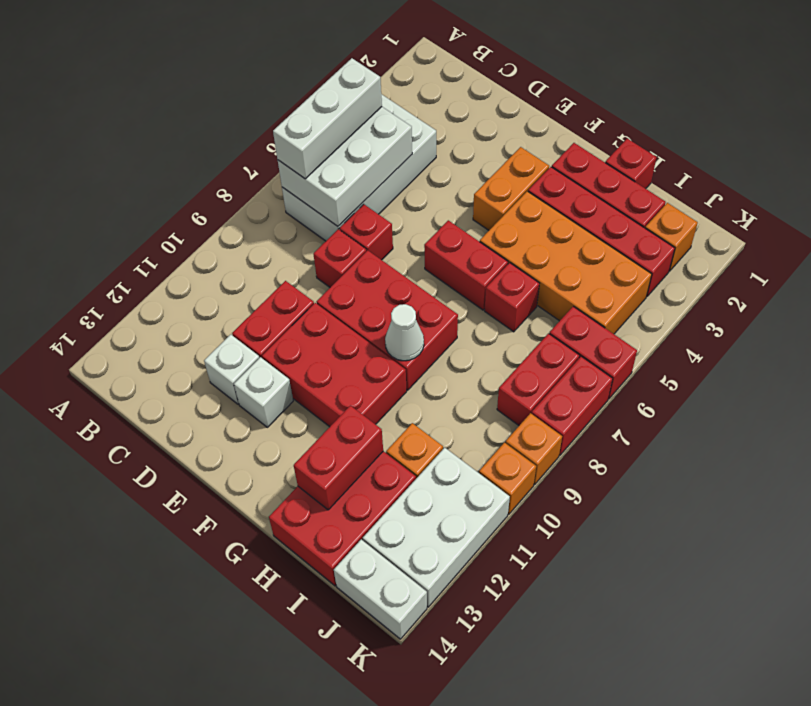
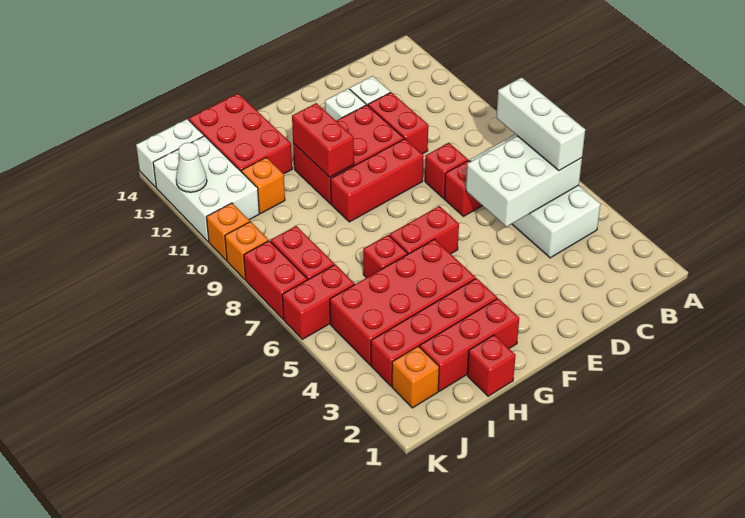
white brick B5:C7 level 2 -> white brick B5:D6 level 2
red brick E8:G9 level 1 -> red brick E9:G9 level 1
orange brick F3:F4 level 1 -> none
orange brick G4:J5 level 1 -> red brick G4:J5 level 1
white cone G9 level 2 -> white cone K12 level 2
red brick H12:H13 level 2 -> red brick G10:G11 level 2

